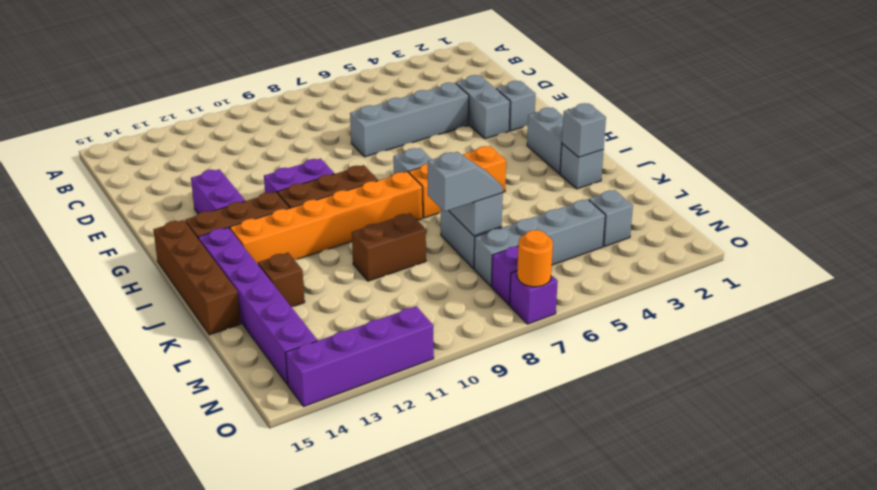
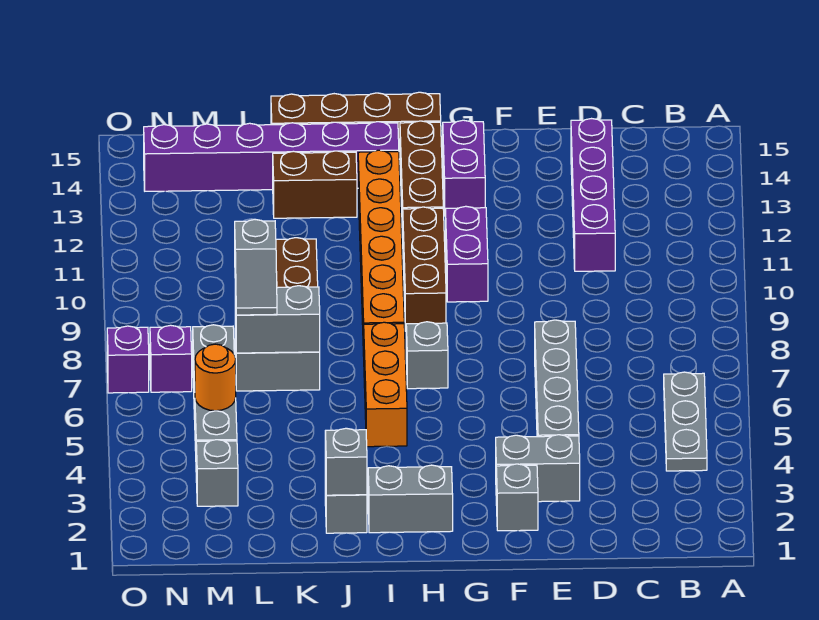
none -> grey plate B4:B6 level 1
purple brick F13:G13 level 1 -> purple brick G13:G14 level 1
brown brick K13 level 1 -> brown brick J13:K13 level 1
orange round brick O7 level 2 -> orange round brick M5 level 2
purple brick O11:O14 level 1 -> purple brick D11:D14 level 1

